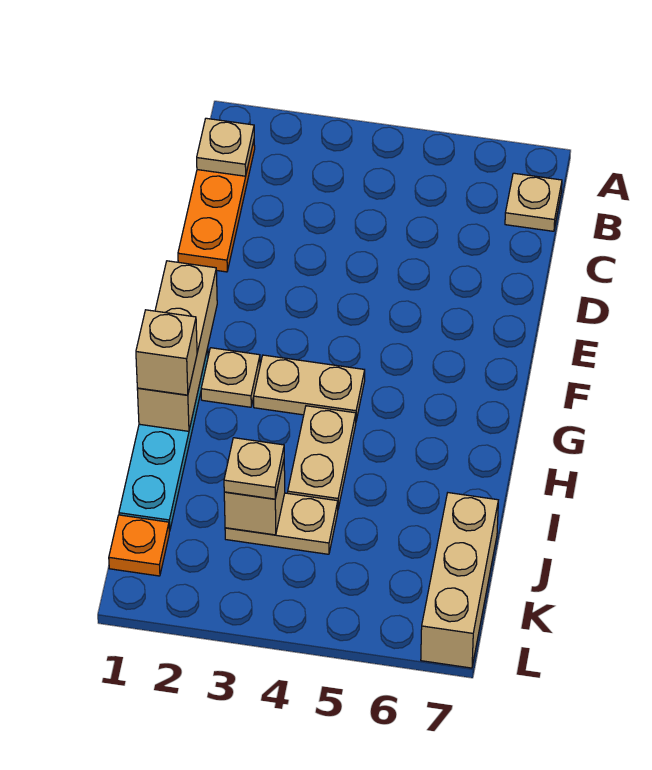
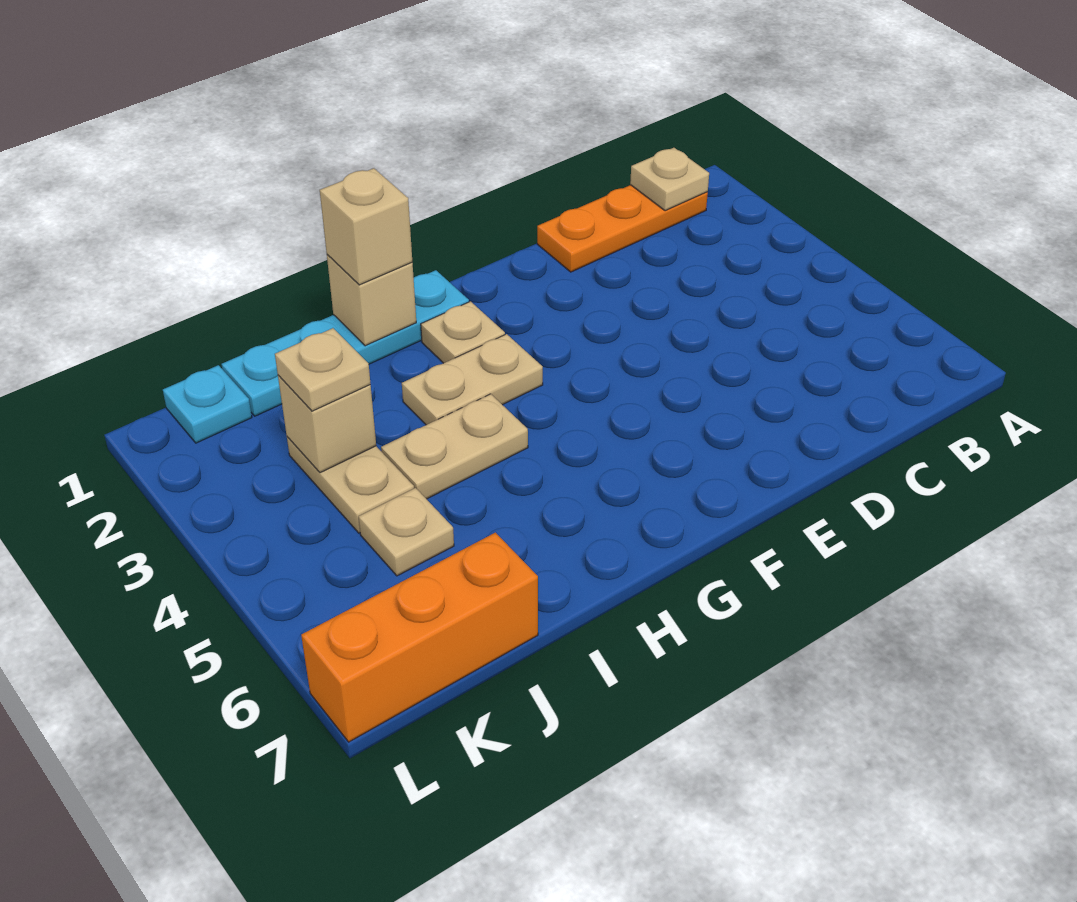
tan plate B7 level 1 -> tan plate J5 level 1
tan brick F1:H1 level 2 -> tan brick H1 level 2
tan plate G3:G4 level 1 -> tan plate G3:H3 level 1
tan brick J7:L7 level 1 -> orange brick J7:L7 level 1
orange plate K1 level 1 -> cyan plate K1 level 1

